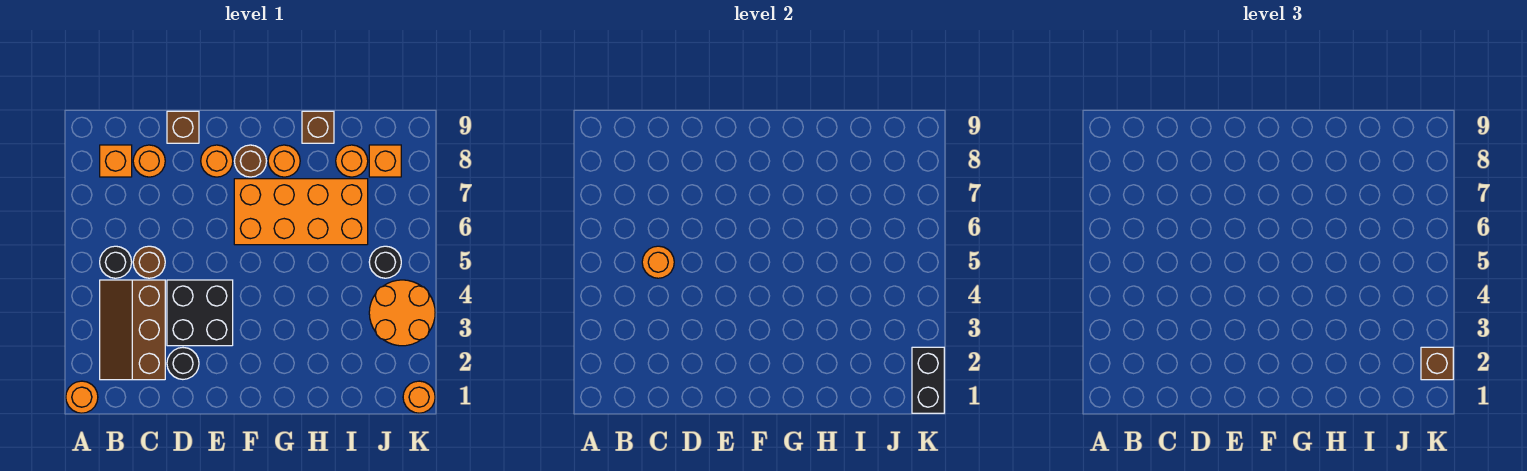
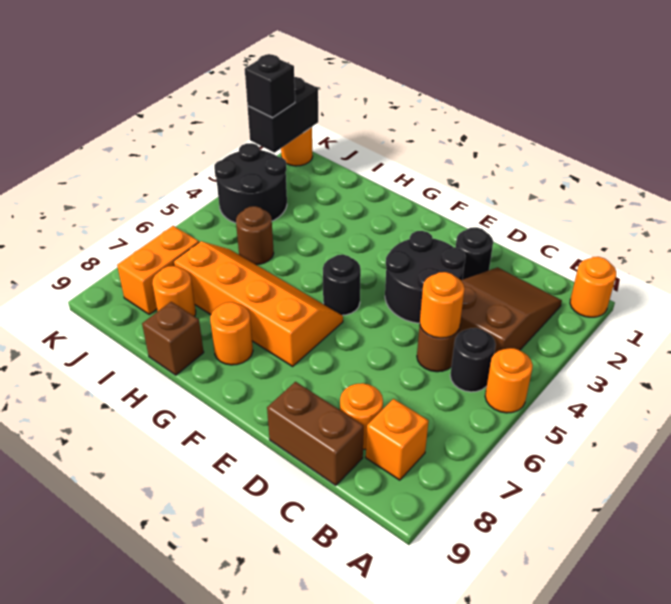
brown slope B2:C4 level 1 top C -> brown slope B2:C4 level 1 top 4
black brick D3:E4 level 1 -> black round brick D3:E4 level 1
brown brick D9 level 1 -> brown brick C9:D9 level 1
orange round brick E8 level 1 -> orange round brick A5 level 1
orange brick F6:I7 level 1 -> orange slope F6:I7 level 1 top 7
brown round brick F8 level 1 -> brown round brick I5 level 1
orange round brick J3:K4 level 1 -> black round brick J3:K4 level 1
black round brick J5 level 1 -> black round brick F5 level 1
orange brick J8 level 1 -> orange brick J7:J8 level 1
brown brick K2 level 3 -> black brick K2 level 3

